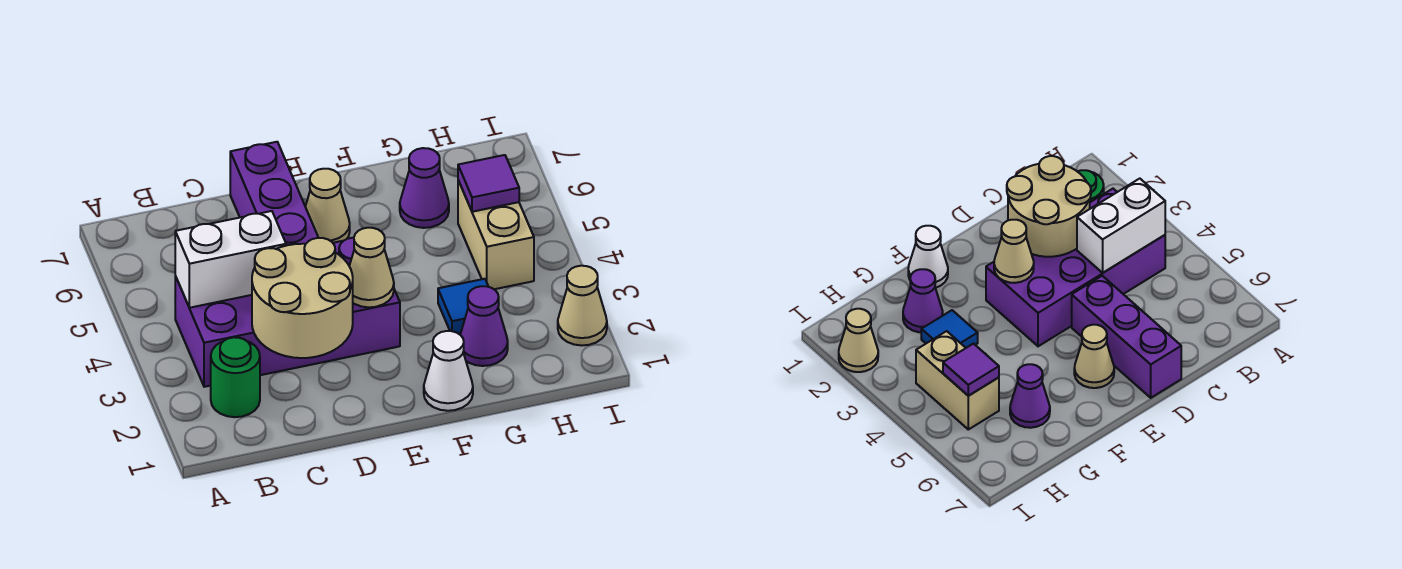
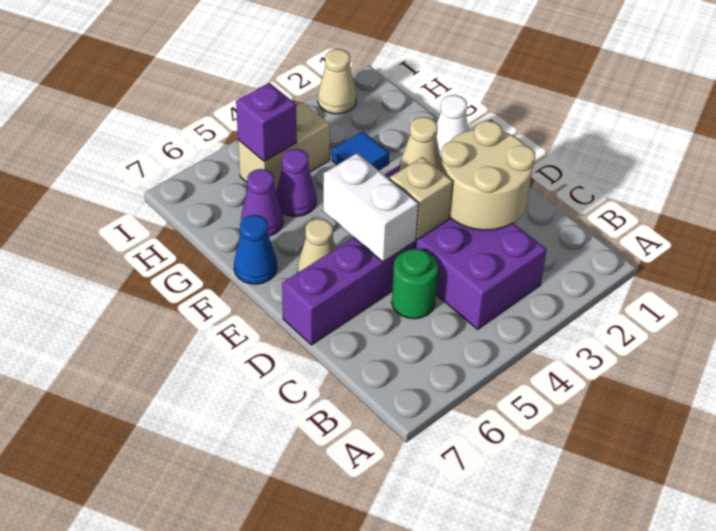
green round brick B2 level 1 -> green round brick C5 level 1
white brick B4:C4 level 2 -> white brick D5:E5 level 2
none -> tan brick D4 level 2
none -> blue cone F7 level 1
purple cone G2 level 1 -> purple cone G5 level 1
purple tile H5 level 2 -> purple brick H5 level 2

